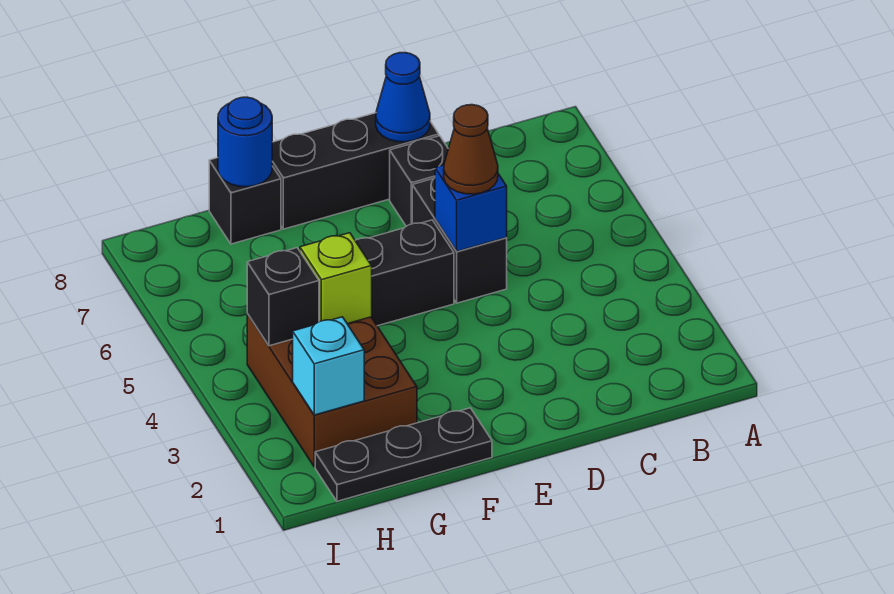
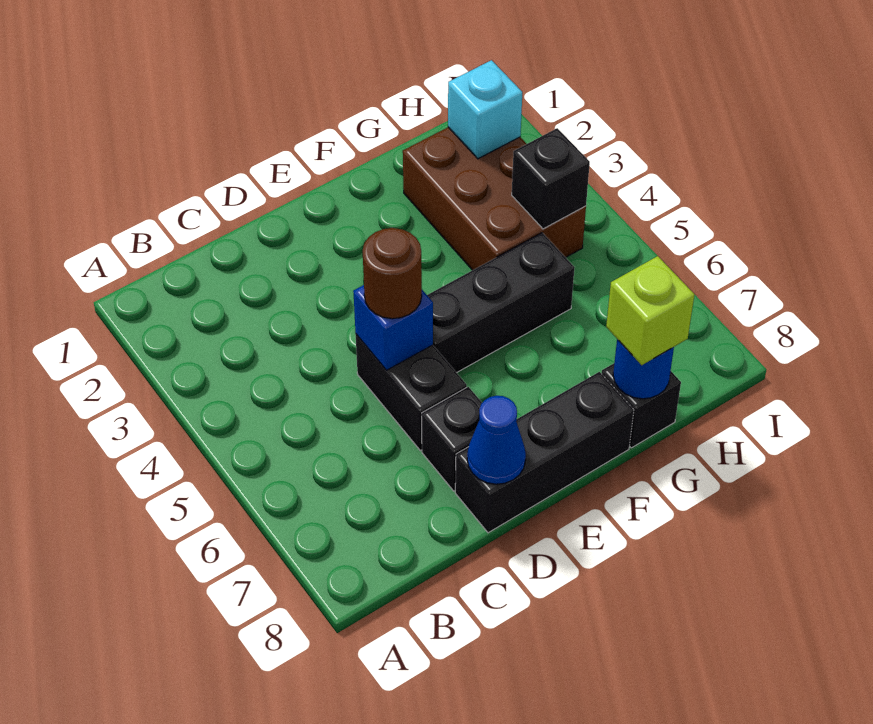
brown cone D5 level 3 -> brown round brick D5 level 3
black plate F1:H1 level 1 -> none
lime brick G4 level 2 -> lime brick G8 level 3

